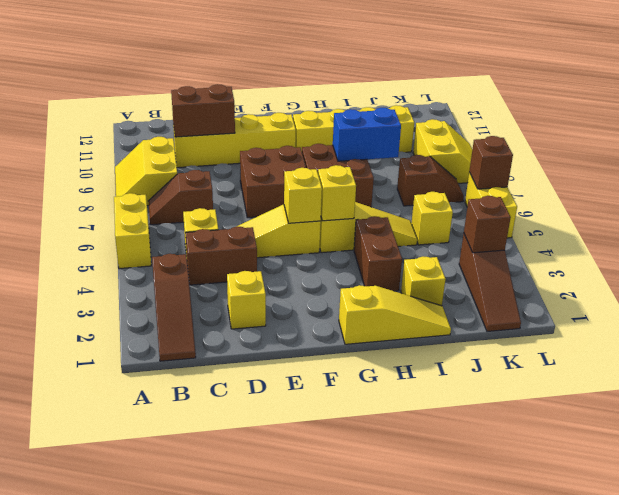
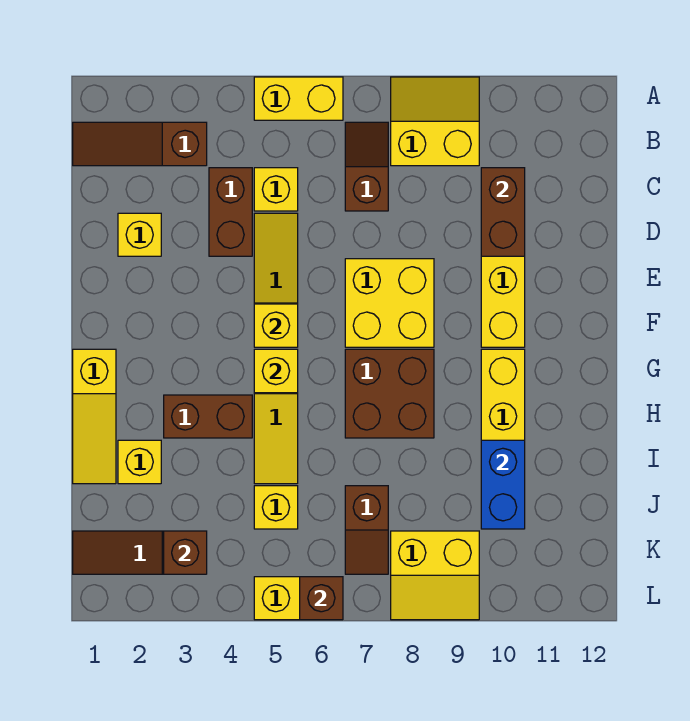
brown brick E7:F8 level 1 -> yellow brick E7:F8 level 1
blue brick H8:I8 level 2 -> blue brick I10:J10 level 2

